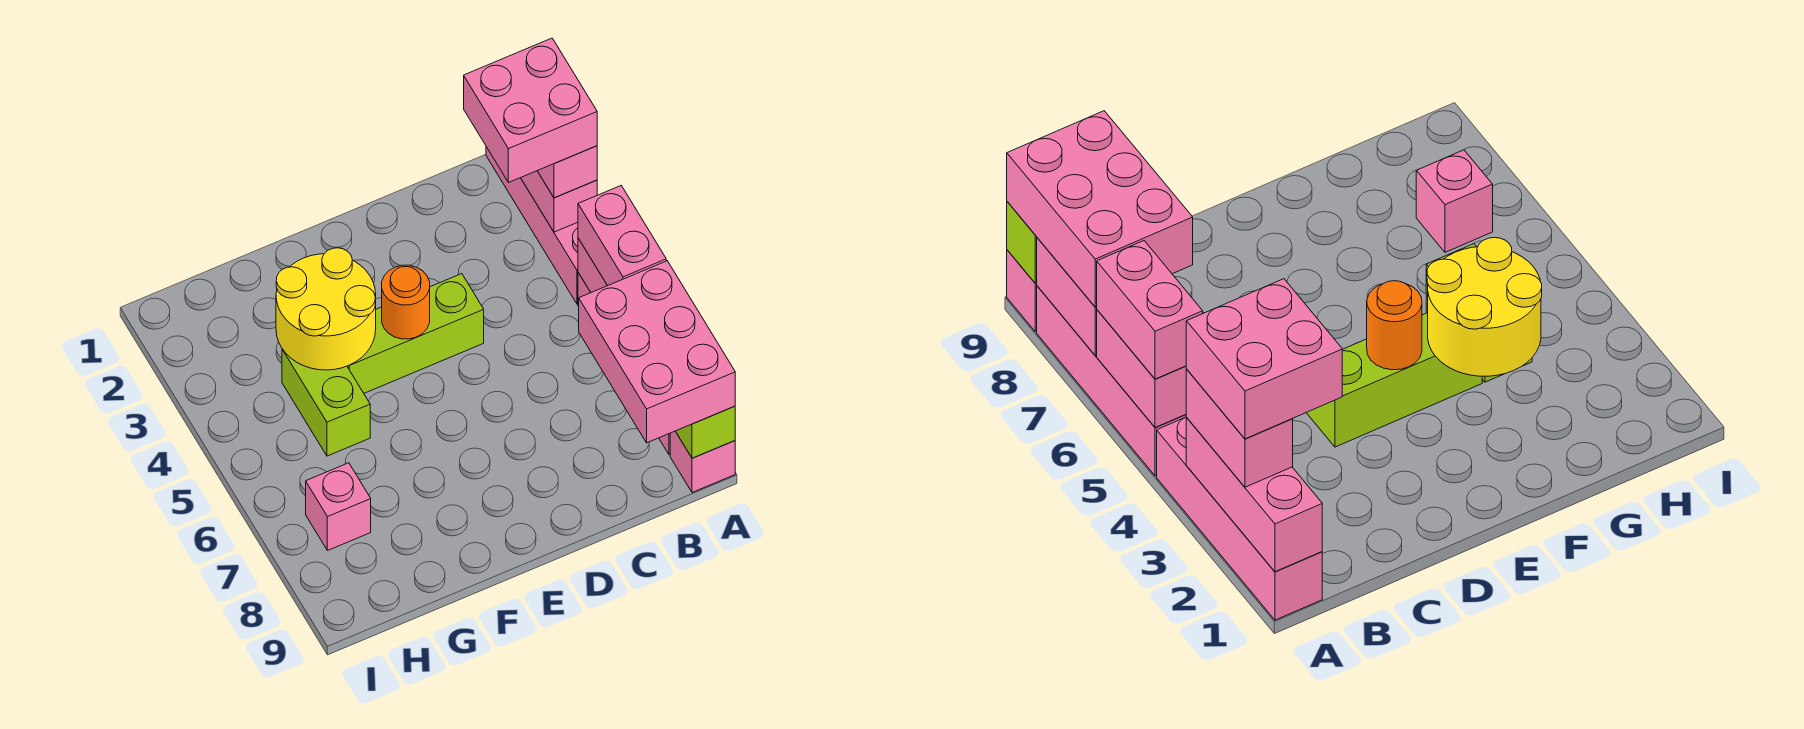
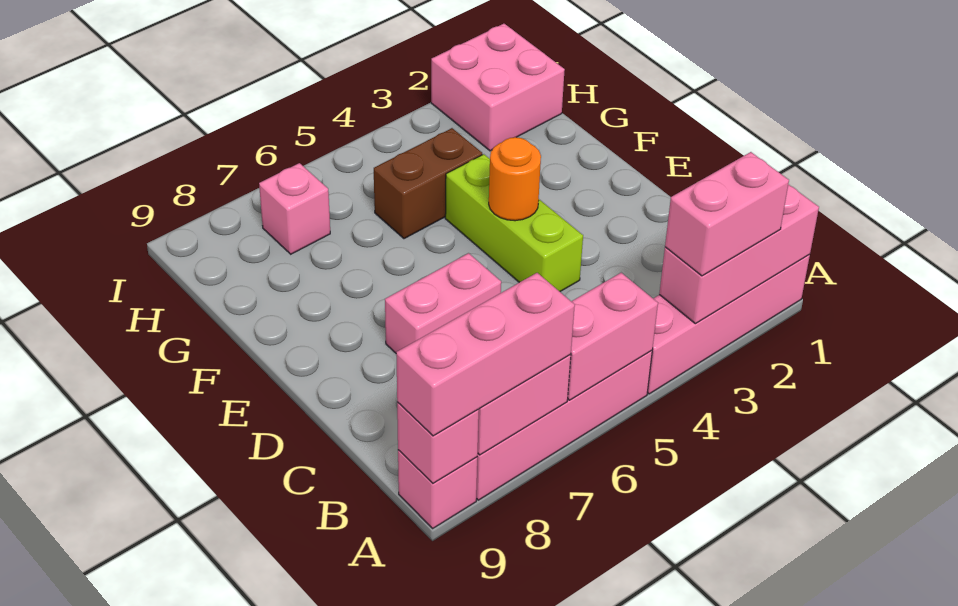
pink brick A2:B3 level 4 -> pink brick H1:I2 level 1
pink brick A5:A6 level 3 -> pink brick D6:D7 level 1
pink brick A7:B9 level 3 -> pink brick A7:A9 level 3
lime brick A9 level 2 -> pink brick A9 level 2
yellow round brick F3:G4 level 2 -> none
lime brick G4:G5 level 1 -> brown brick G4:G5 level 1

